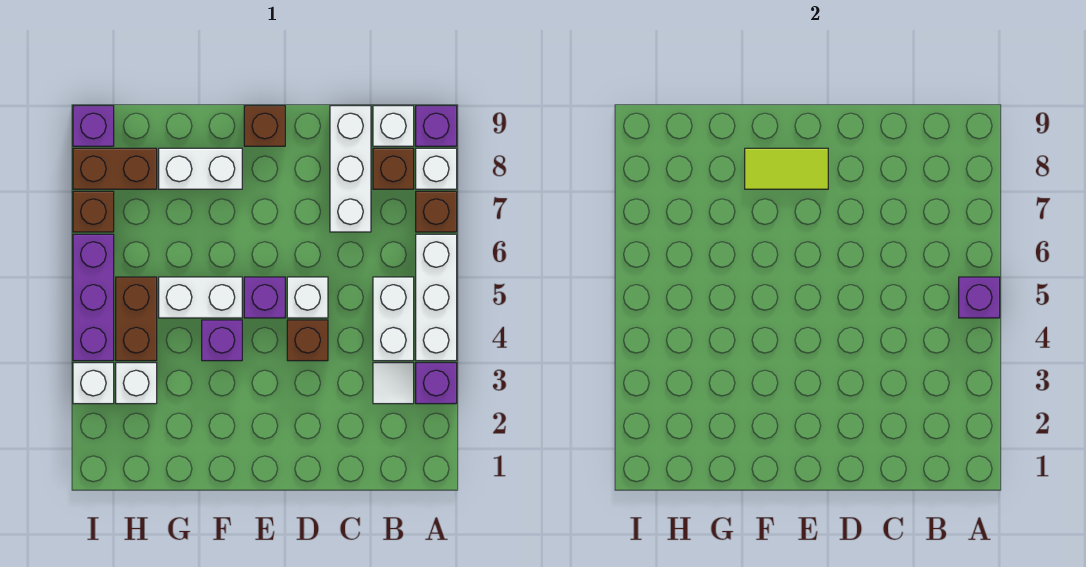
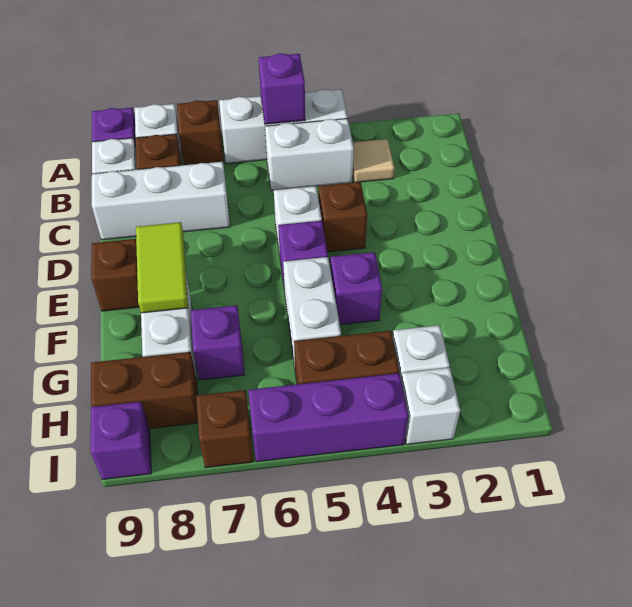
purple brick A3 level 1 -> purple brick G7 level 1
white tile B3 level 1 -> tan tile B3 level 1
brown brick H8:I8 level 1 -> brown brick H8:H9 level 1

